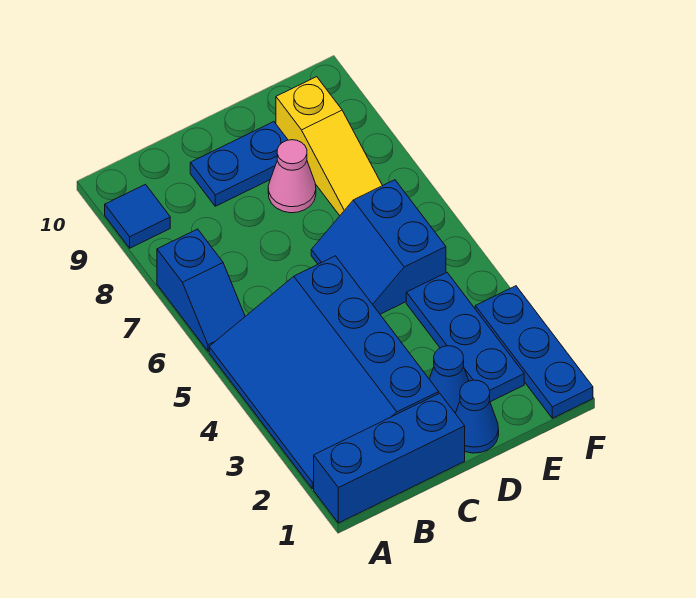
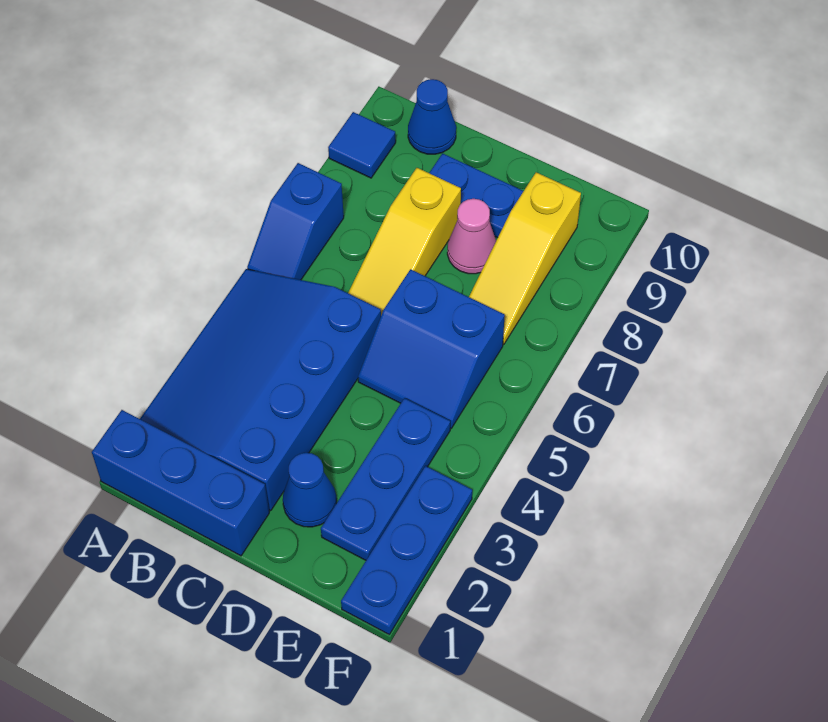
none -> yellow slope C6:C8 level 1 top 8
blue cone D1 level 1 -> blue cone B10 level 1
blue slope D5:E6 level 1 top E -> blue slope D5:E6 level 1 top 6

